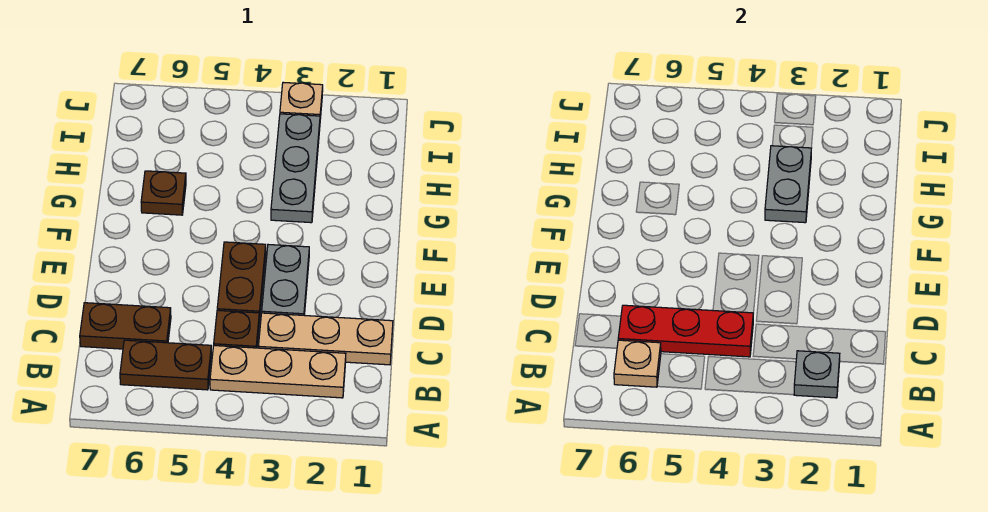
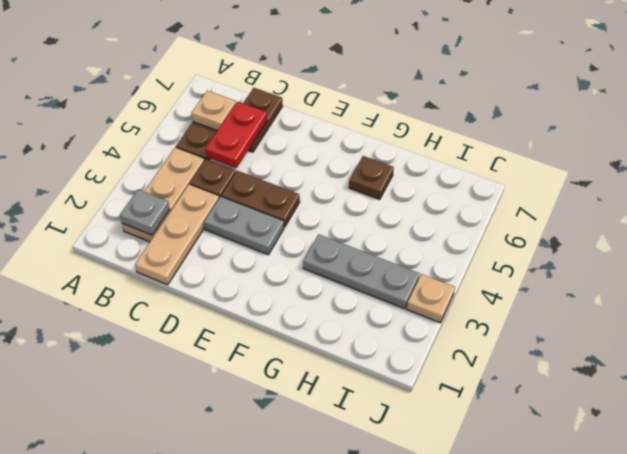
red plate C4:C6 level 2 -> red plate C5:C6 level 2
grey plate G3:H3 level 2 -> none

